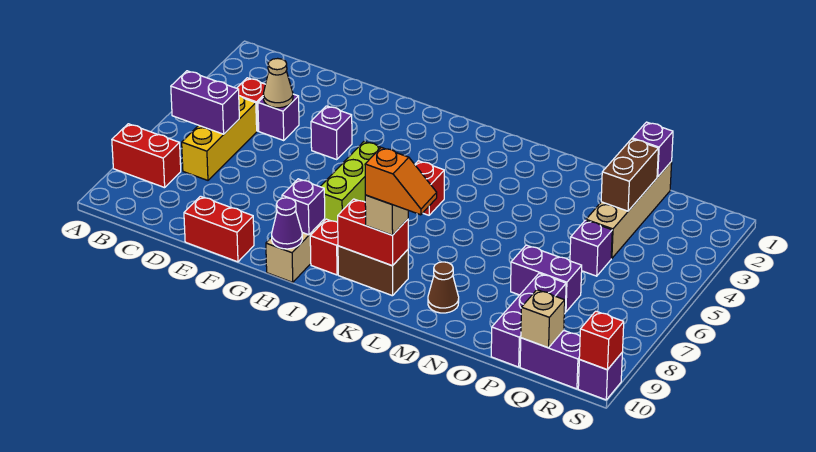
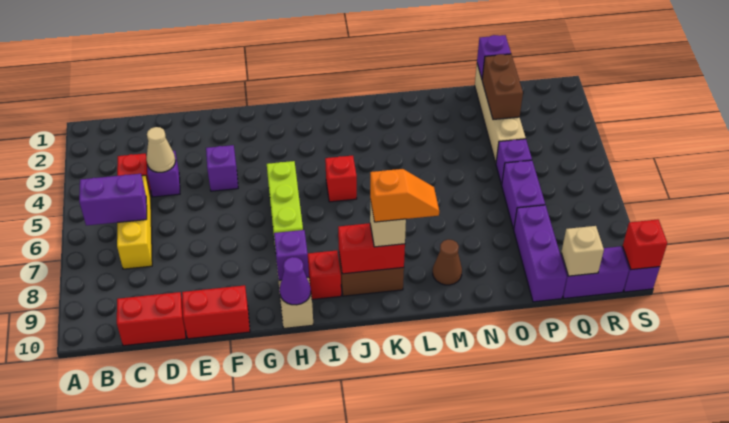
red brick A8:B8 level 1 -> red brick C10:D10 level 1
purple brick O7:P7 level 1 -> purple brick P6:P7 level 1

